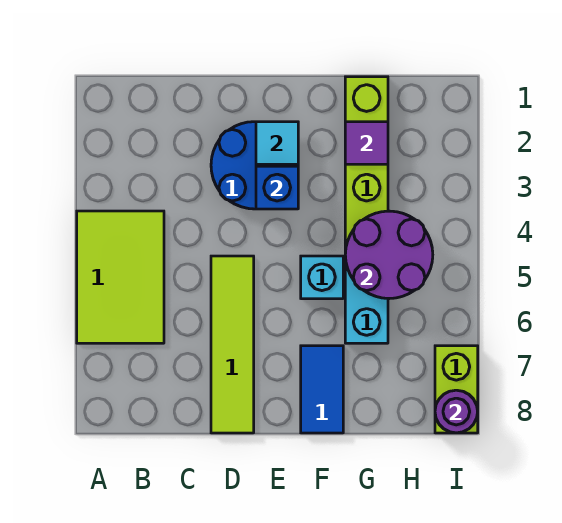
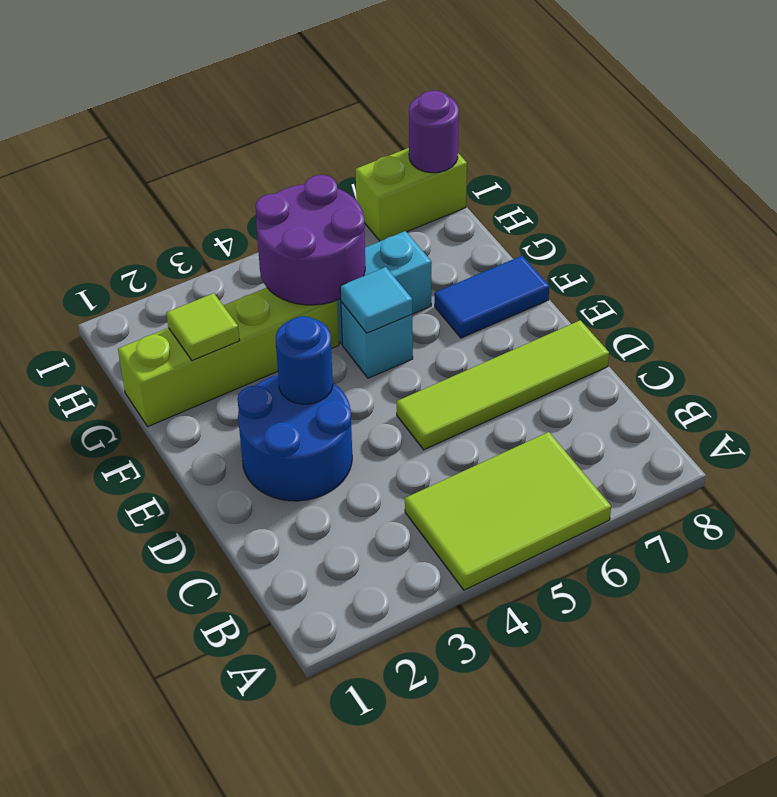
cyan tile E2 level 2 -> cyan tile F5 level 2
blue brick E3 level 2 -> blue round brick E3 level 2
purple tile G2 level 2 -> lime tile G2 level 2

